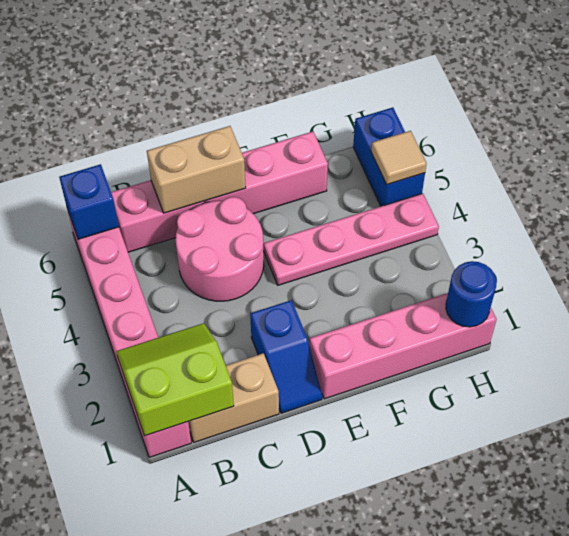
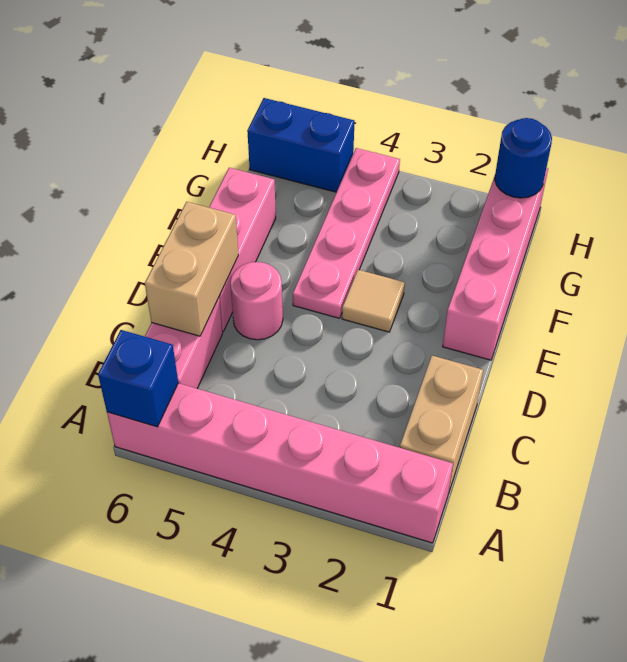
lime slope A1:B2 level 2 top 1 -> none
pink round brick C4:D5 level 1 -> pink round brick D5 level 1
blue slope D1:D2 level 1 top 2 -> none
tan tile H5 level 2 -> tan tile E3 level 1

